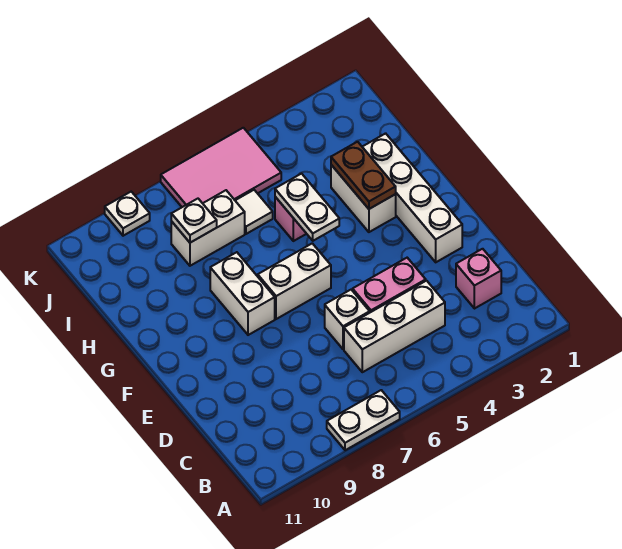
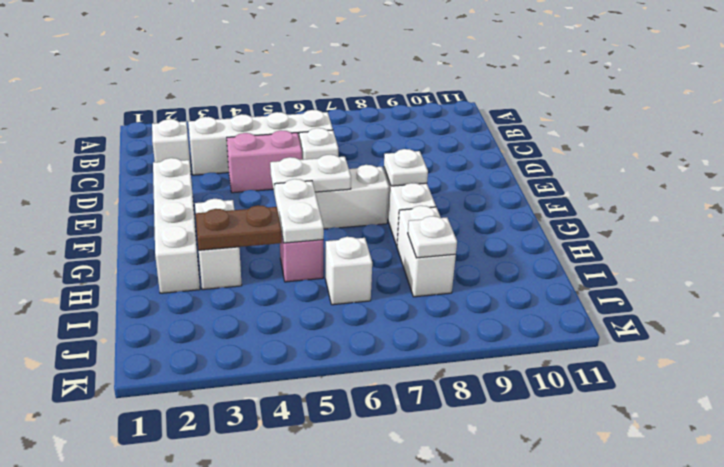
white plate A7:A8 level 1 -> white plate F5:F6 level 2
pink brick C2 level 1 -> white brick C2 level 1
white brick C4:C6 level 1 -> white brick C3:C6 level 1
brown plate G3:H3 level 2 -> brown plate H3:H4 level 2
white tile I6 level 1 -> white brick I6 level 1
white brick I7:I8 level 1 -> white brick H8:I8 level 1
pink tile J5:K7 level 1 -> none
white plate K9 level 1 -> white plate F8 level 2

